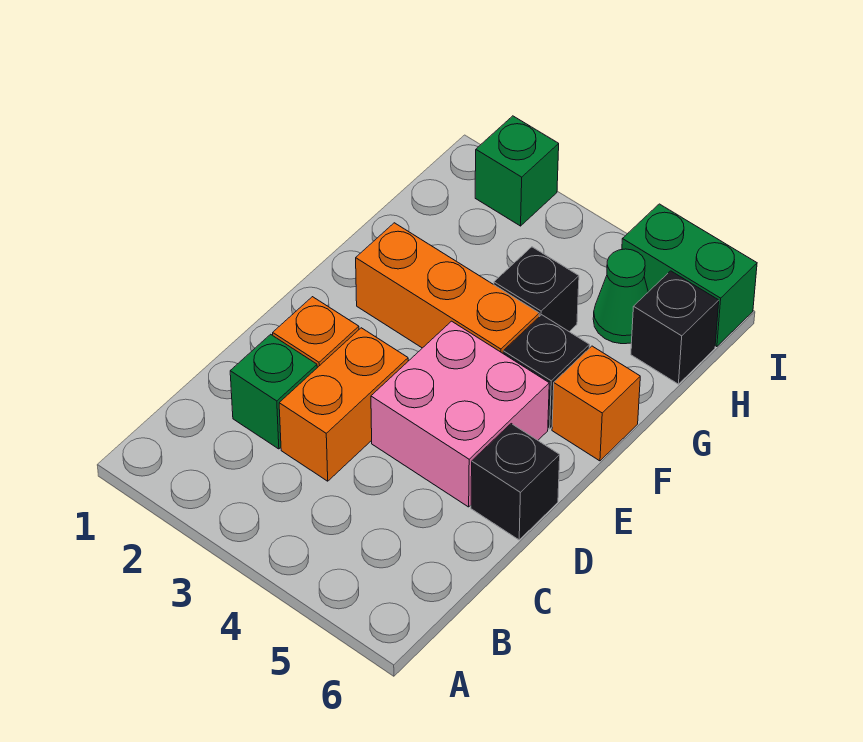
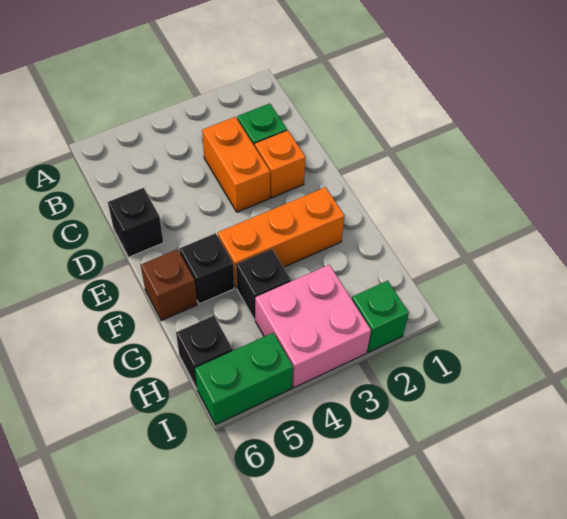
pink brick D4:E5 level 1 -> pink brick H3:I4 level 1
orange brick F6 level 1 -> brown brick F6 level 1
green cone H5 level 1 -> none

